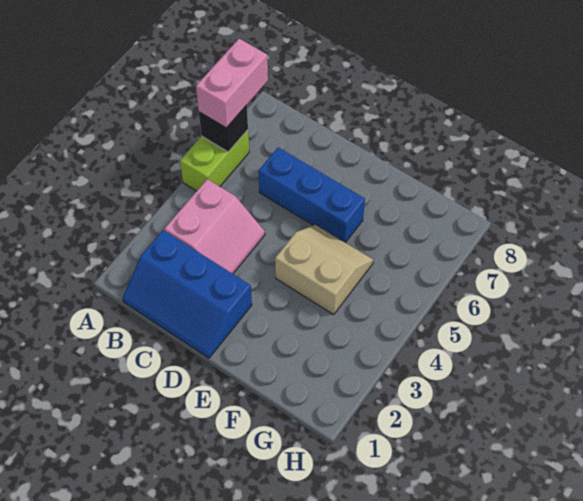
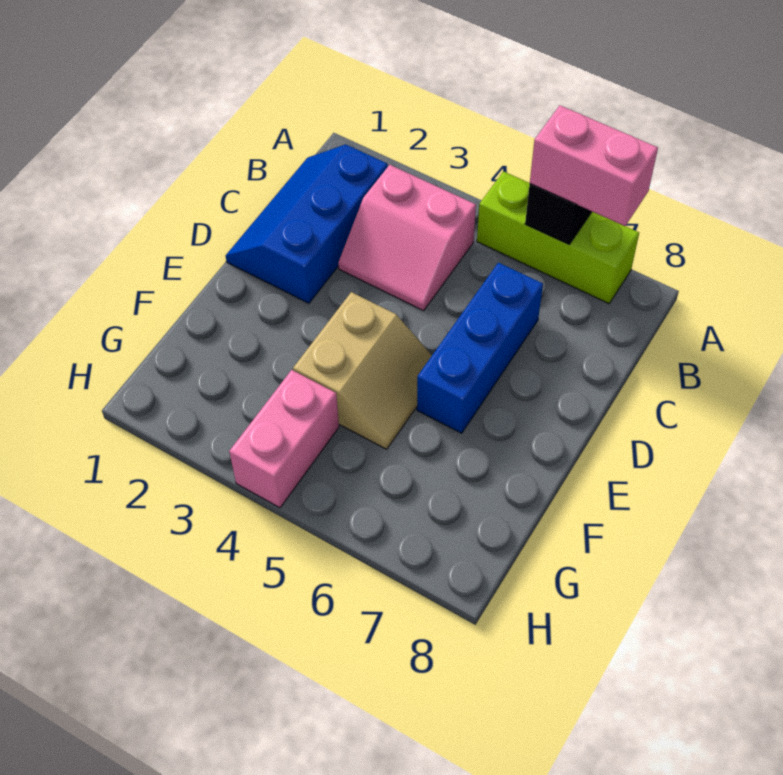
lime brick A5:A6 level 1 -> lime brick A5:A7 level 1
none -> pink brick G4:H4 level 1

